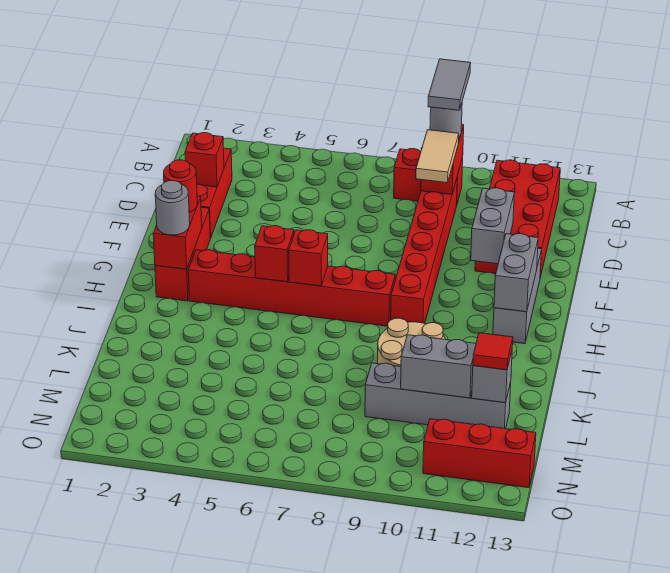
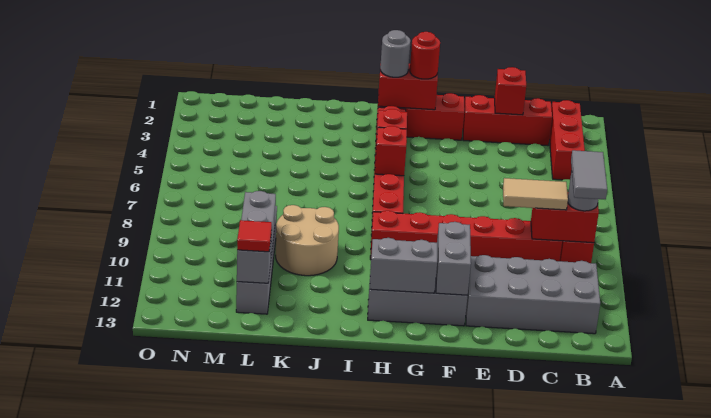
grey tile A9:B9 level 4 -> grey tile B9:B10 level 4
red brick B11:E12 level 1 -> grey brick B11:E12 level 1
grey brick E11:F11 level 2 -> grey brick F11:F12 level 2
red brick N11:N13 level 1 -> red brick B2:B4 level 1

